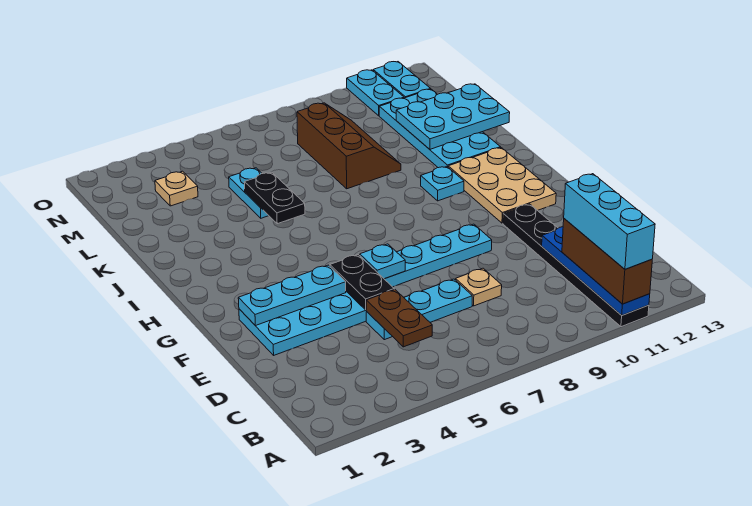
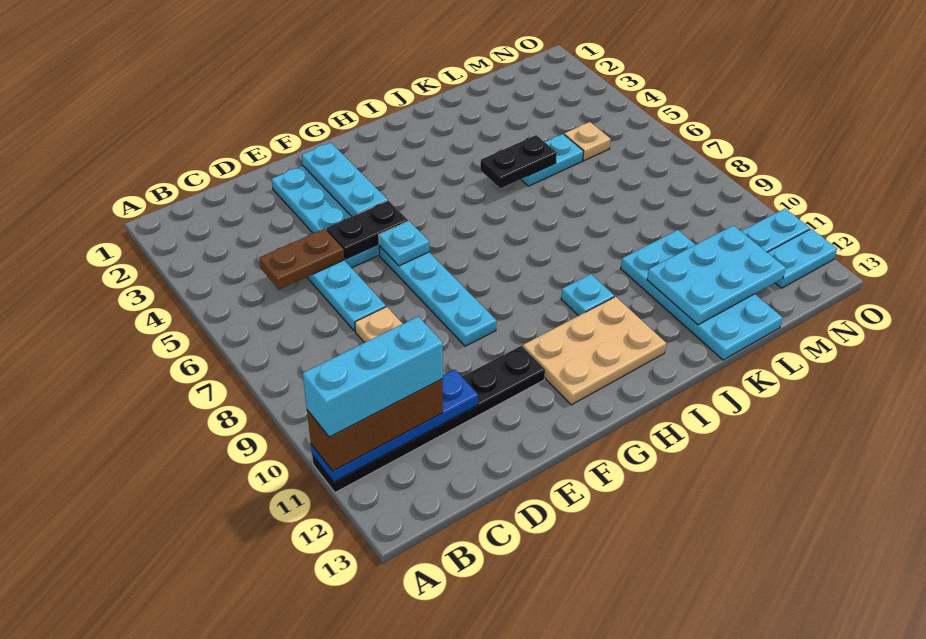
cyan plate J11:M12 level 1 -> cyan plate K10:L13 level 1
brown slope K8:M9 level 1 top 8 -> none
cyan plate K11:L13 level 2 -> cyan plate K11:M12 level 2
tan plate M3 level 1 -> tan plate M5 level 1

